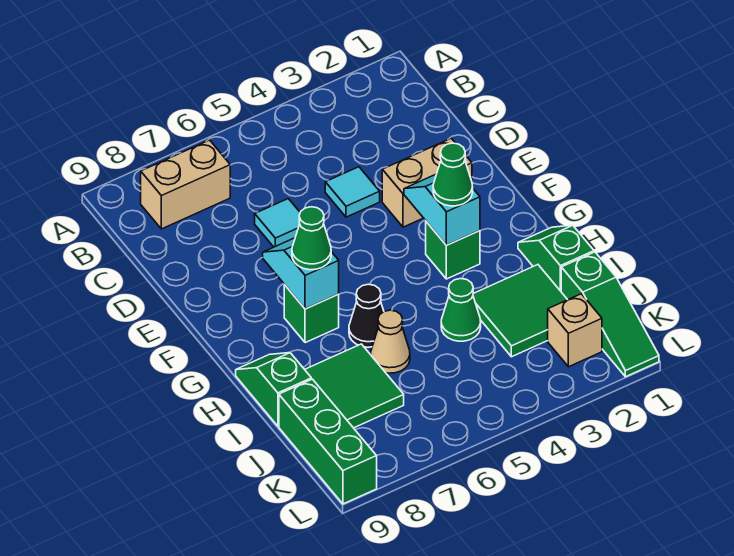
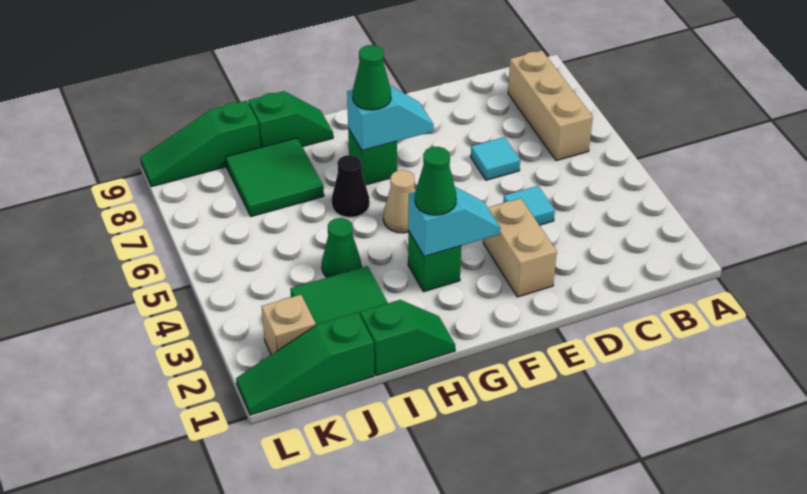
tan brick B7:B8 level 1 -> tan brick B6:B8 level 1
tan cone I6 level 1 -> tan cone G5 level 1
green brick J9:L9 level 1 -> green slope J9:L9 level 1 top J

